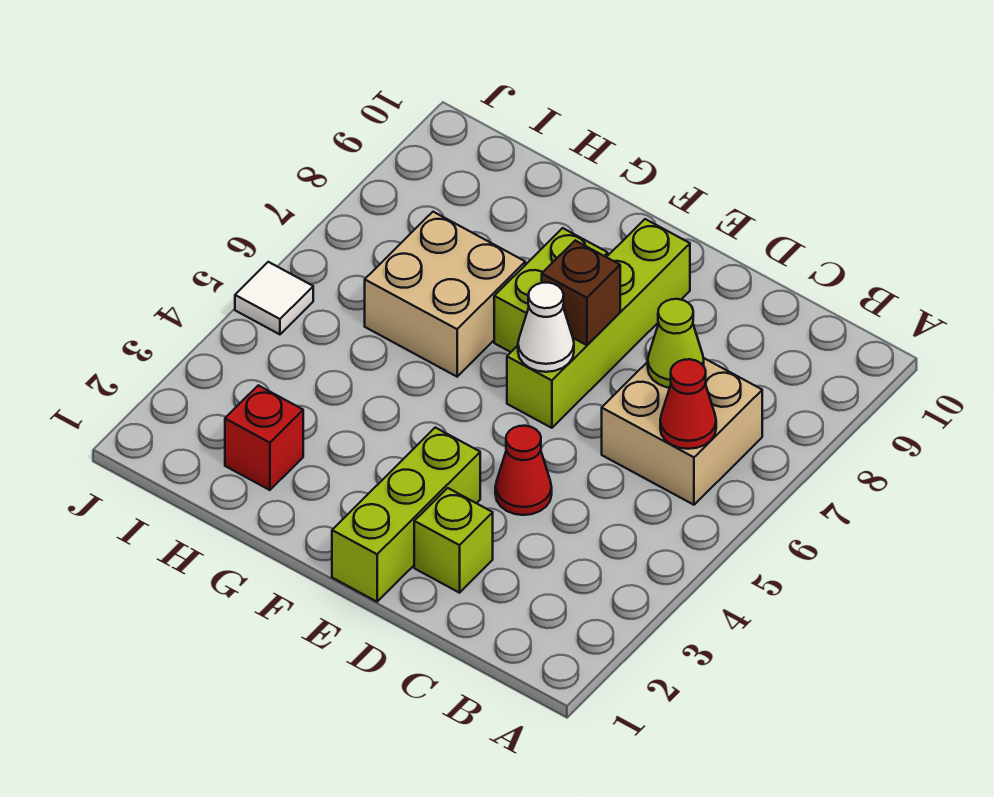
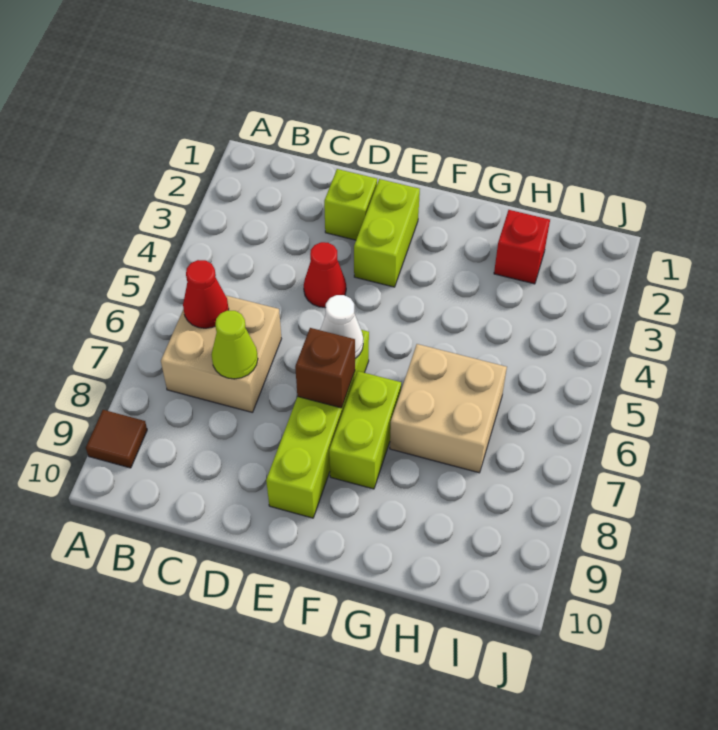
none -> brown tile A9 level 1
lime brick E1:E3 level 1 -> lime brick E2:E3 level 1
white tile J5 level 1 -> none

